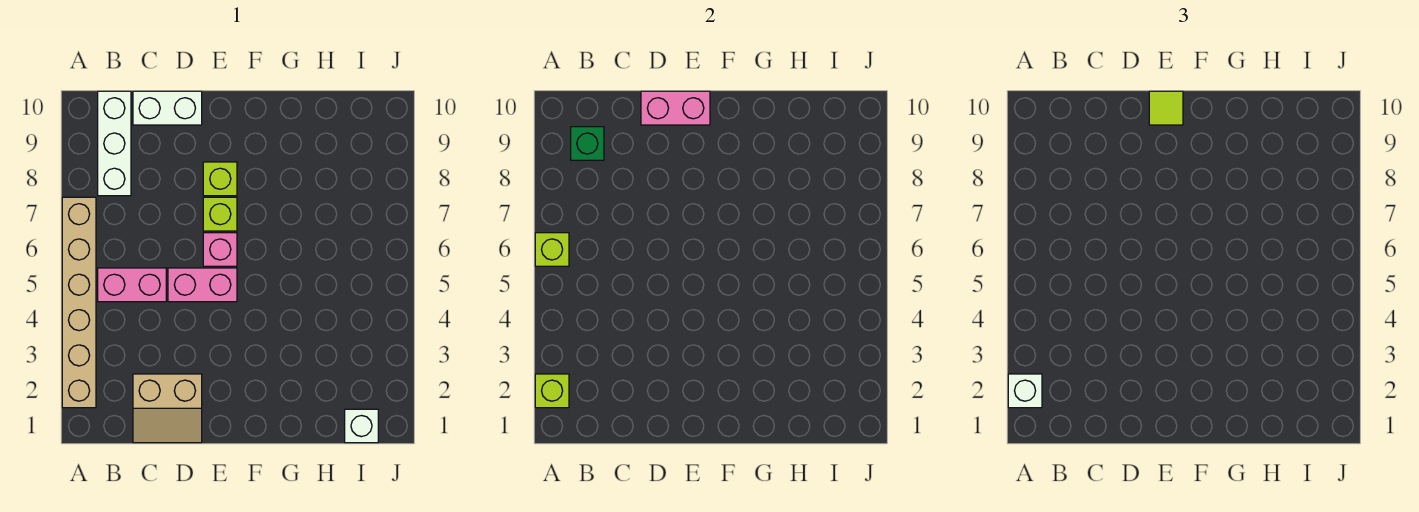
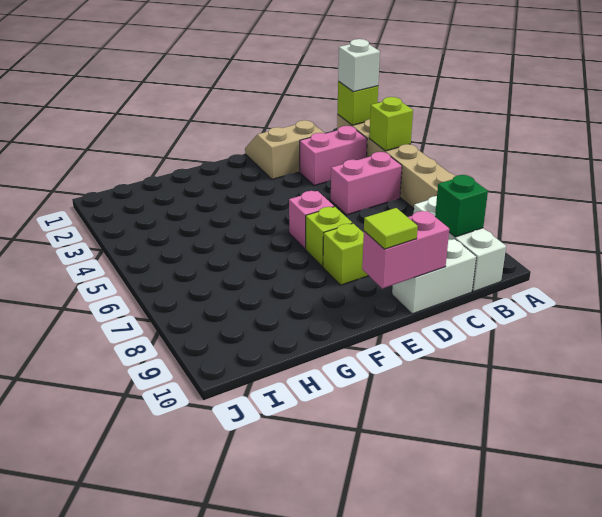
lime brick A6 level 2 -> lime brick A4 level 2
pink brick D5:E5 level 1 -> pink brick B3:C3 level 1
white brick I1 level 1 -> none

